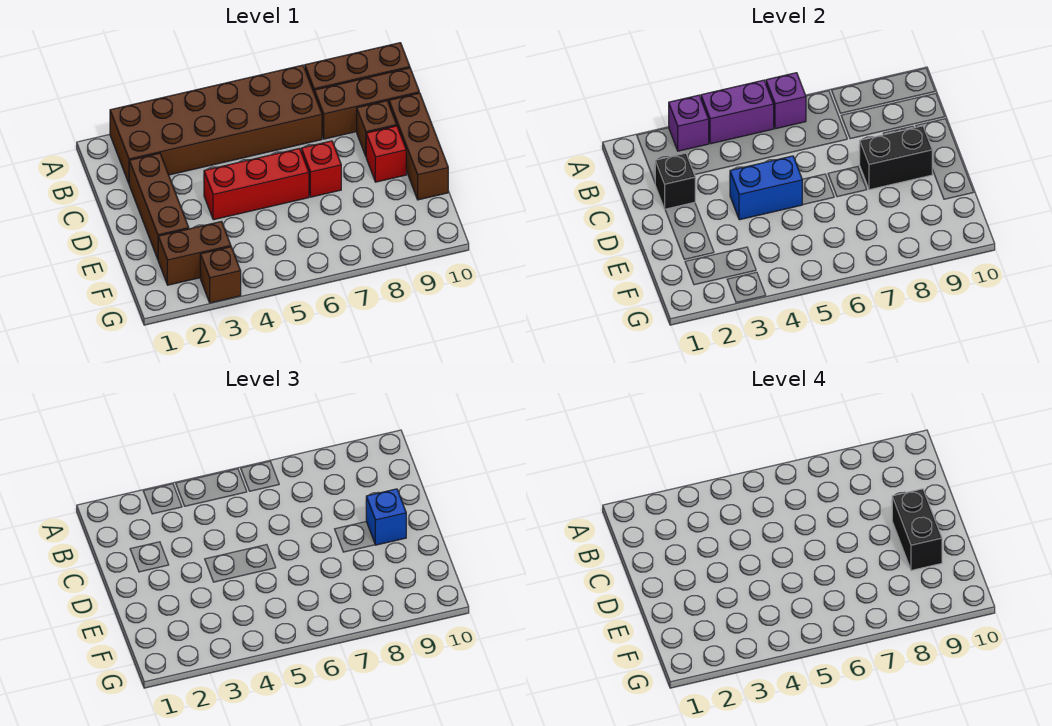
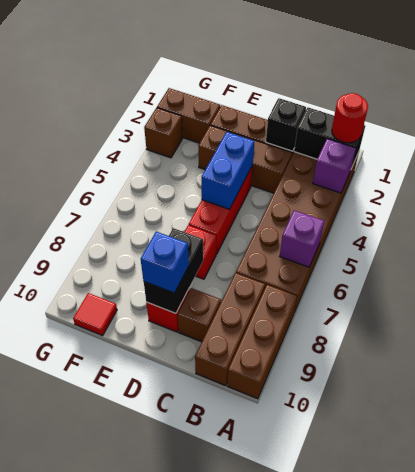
none -> red round brick A2 level 3
purple brick A4:A5 level 2 -> none
brown brick C10:E10 level 1 -> brown brick C3:E3 level 1
black brick D9:E9 level 4 -> black brick A2:B2 level 2
brown brick F2:F3 level 1 -> brown brick F2:G2 level 1
none -> red tile F10 level 1

